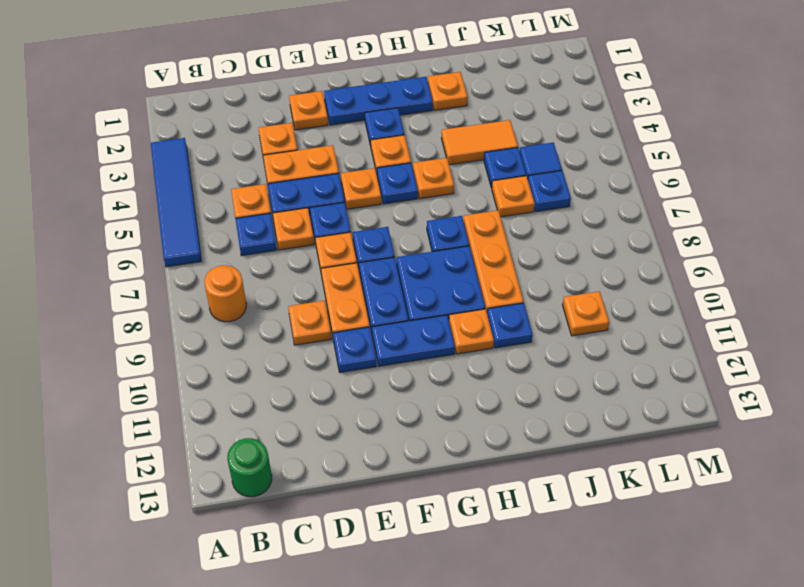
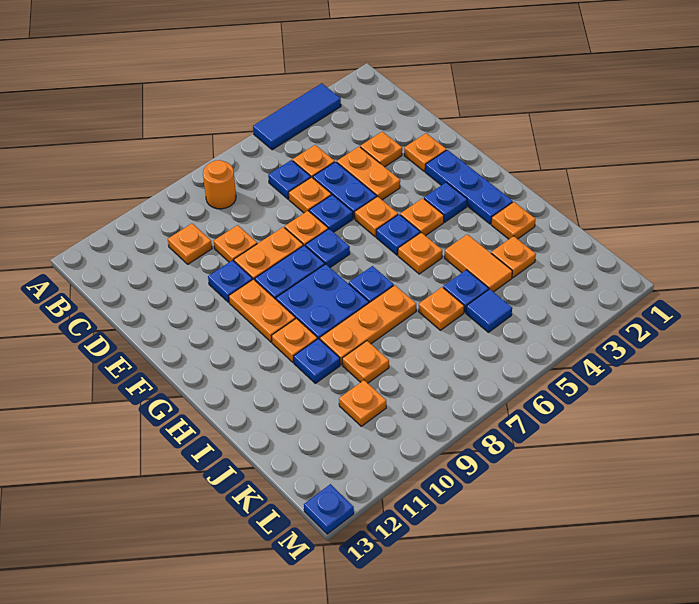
blue tile A3:A6 level 1 -> blue tile A3:A5 level 1
green round brick B13 level 1 -> none
none -> orange plate C10 level 1
blue plate F10:G10 level 1 -> orange plate F10:G10 level 1
none -> orange plate J3 level 1
none -> orange plate J9 level 1
blue plate K6 level 1 -> blue plate M13 level 1

